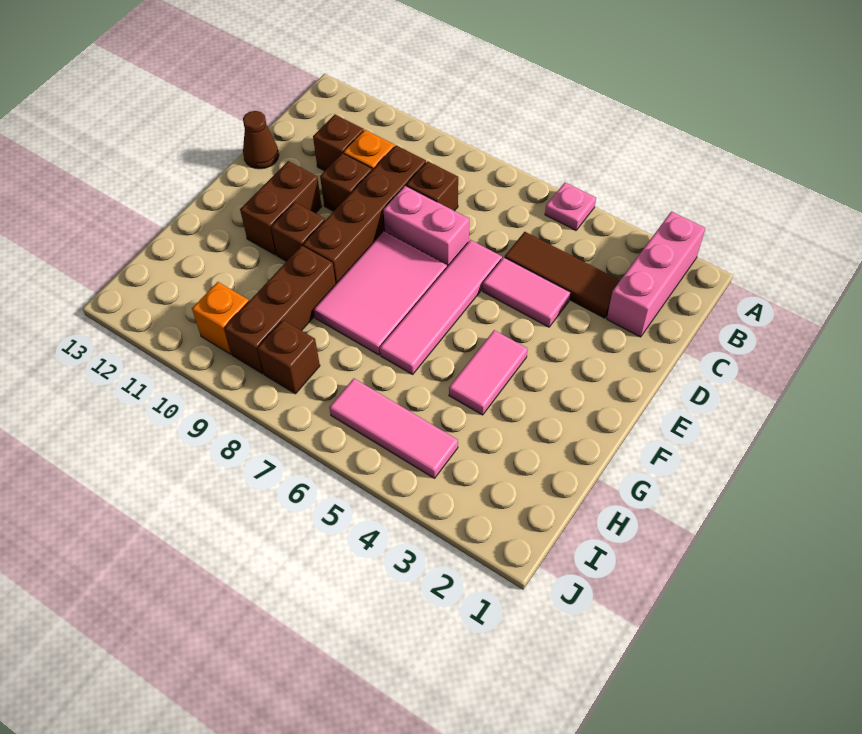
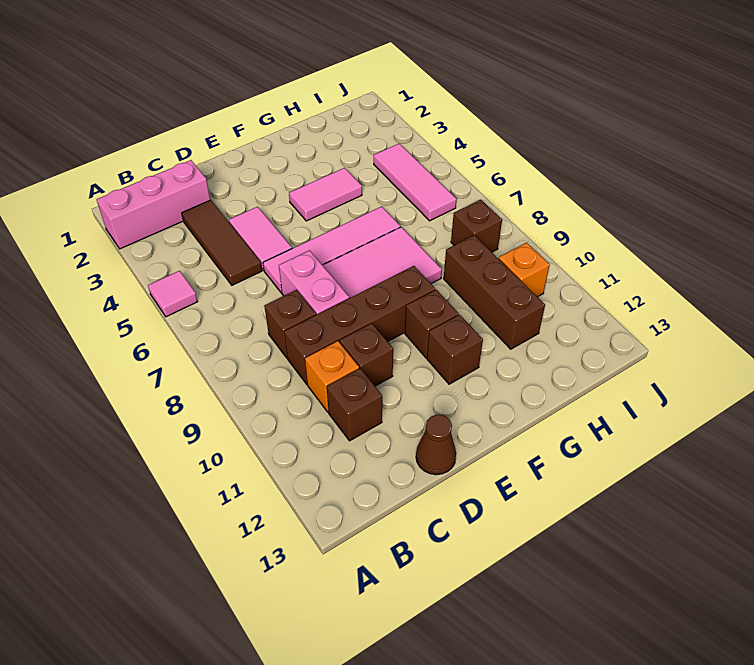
pink plate A5 level 1 -> pink tile A5 level 1
brown brick E11:F11 level 1 -> brown brick F11 level 1
brown brick G9:I9 level 1 -> brown brick H9:H11 level 1

